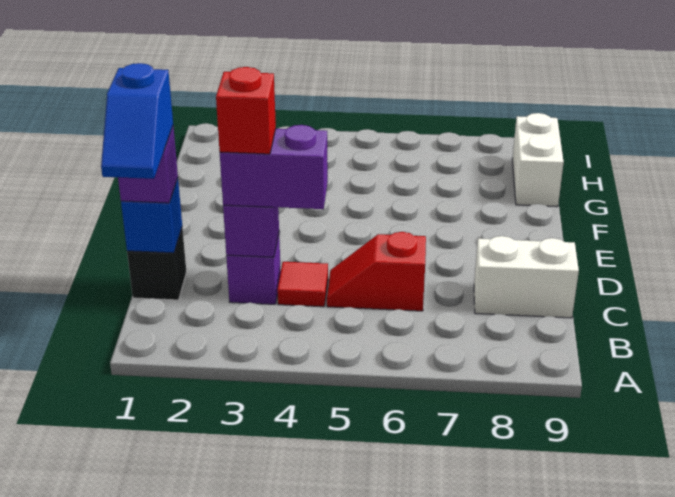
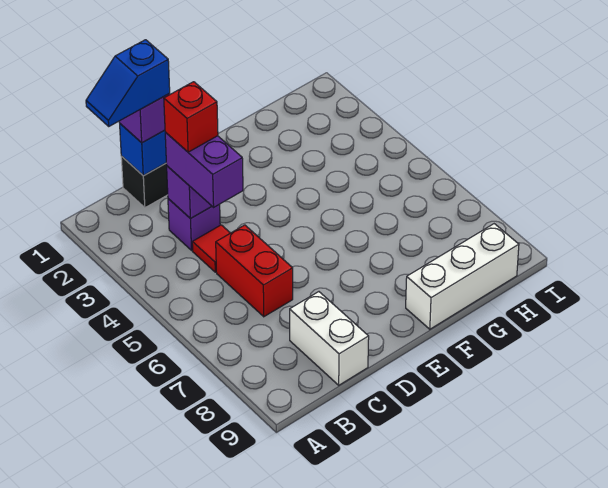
red slope C5:C6 level 1 top 6 -> red brick C5:C6 level 1
white brick G9:H9 level 1 -> white brick F9:H9 level 1

